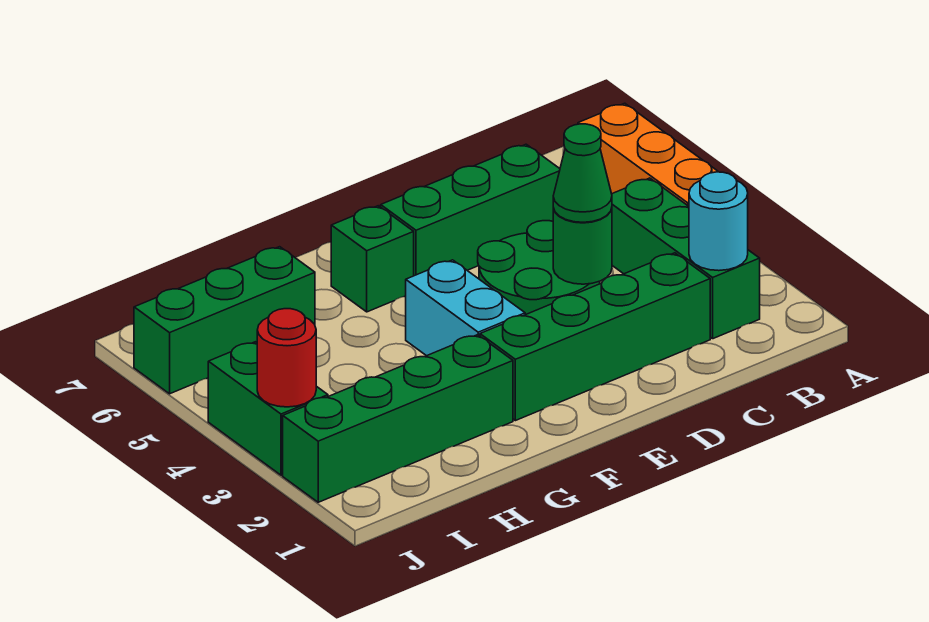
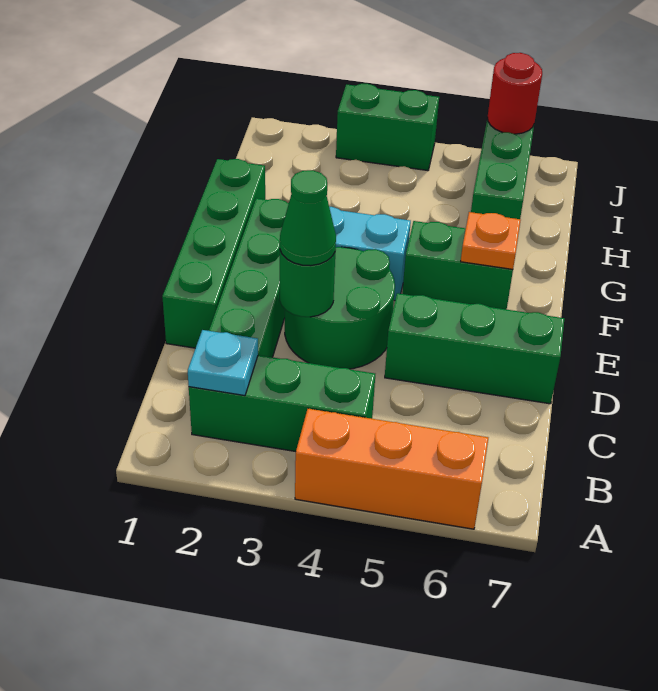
cyan round brick B2 level 2 -> cyan plate B2 level 2
green brick C6:E6 level 1 -> green brick D5:D7 level 1
green brick F6 level 1 -> green brick F5:F6 level 1
none -> orange plate F6 level 2
green brick G2:J2 level 1 -> green brick D1:G1 level 1
red round brick J3 level 2 -> red round brick J6 level 2

